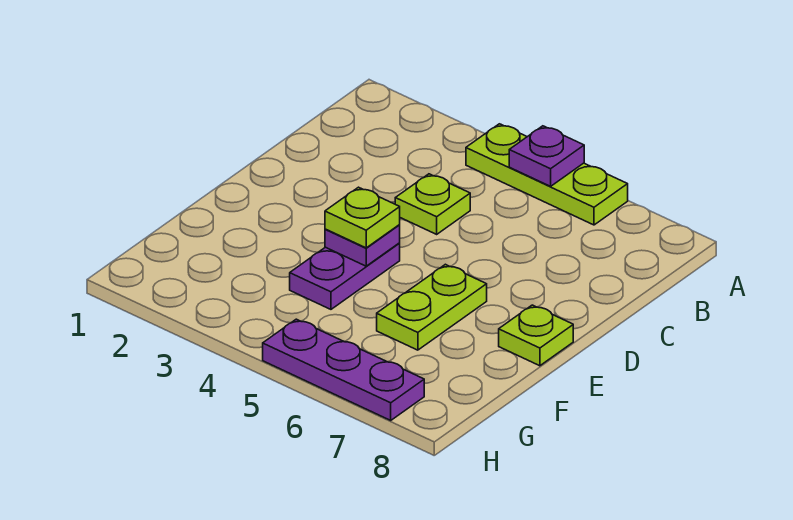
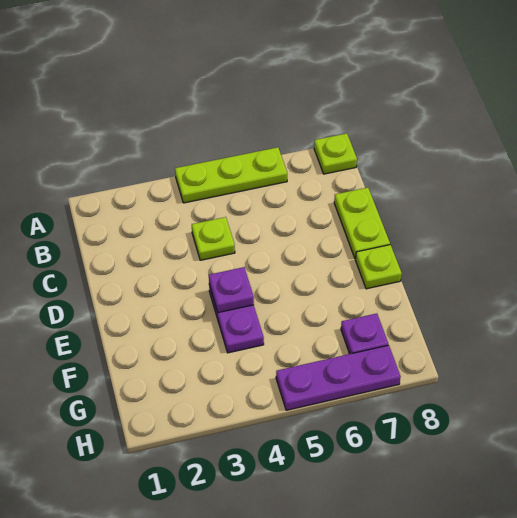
purple plate A5 level 2 -> purple plate G7 level 1
lime plate E4 level 3 -> lime plate A8 level 1
lime plate E6:F6 level 1 -> lime plate C8:D8 level 1

